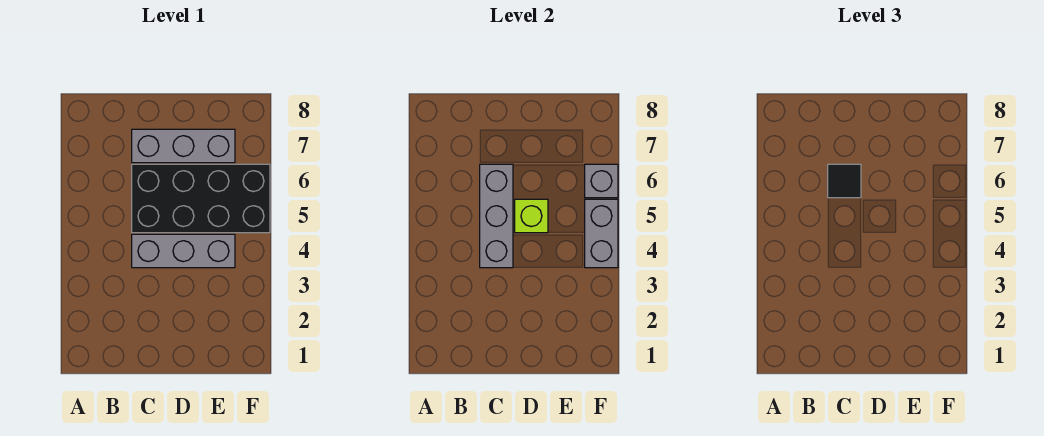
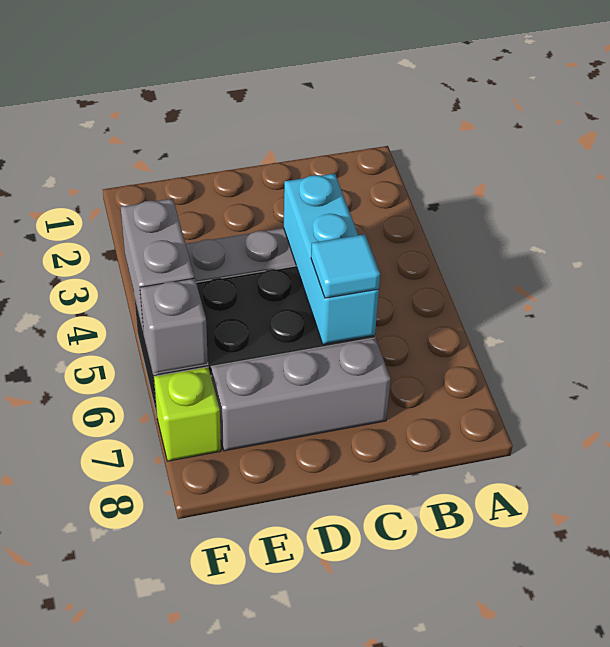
grey brick C4:C6 level 2 -> cyan brick C4:C6 level 2
black tile C6 level 3 -> cyan tile C6 level 3
lime brick D5 level 2 -> lime brick F7 level 1

